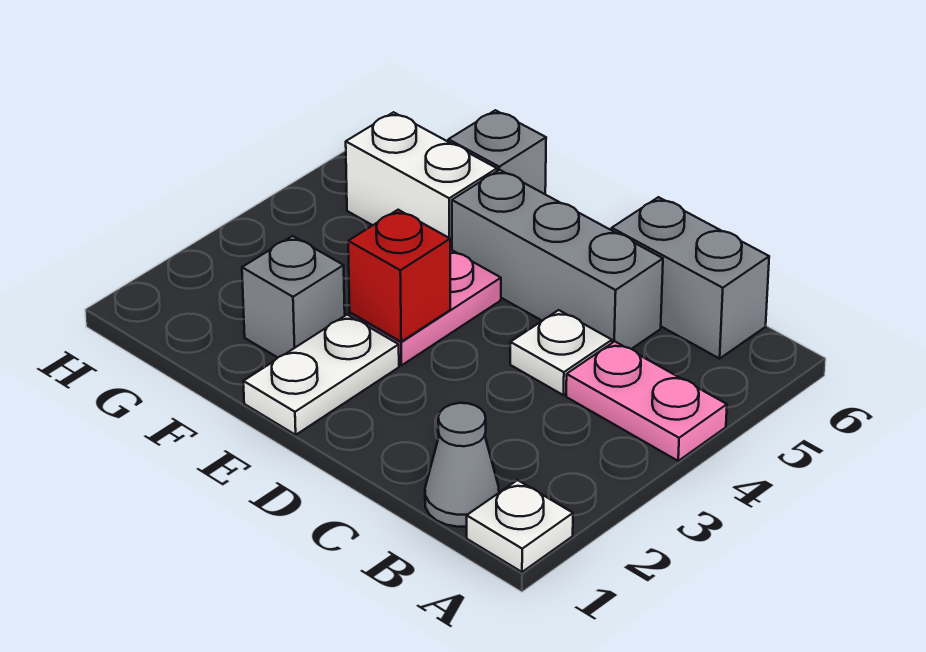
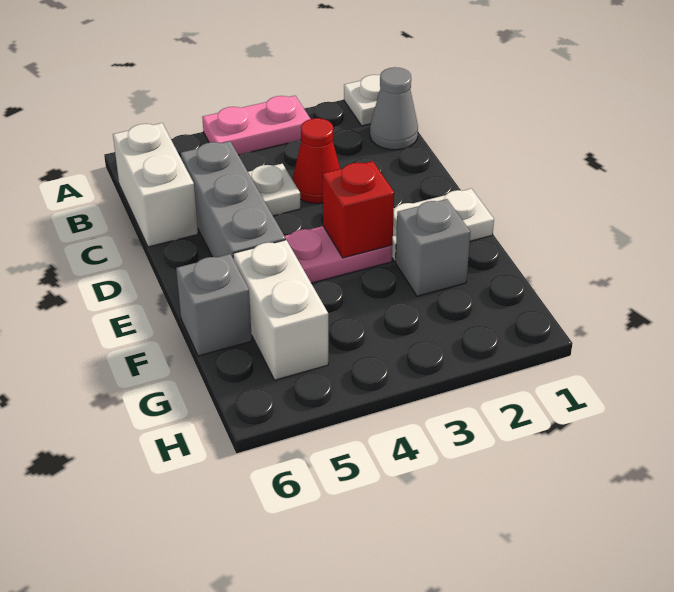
pink plate A4:B4 level 1 -> pink plate A3:A4 level 1
grey brick B6:C6 level 1 -> white brick B6:C6 level 1
none -> red cone C3 level 1

